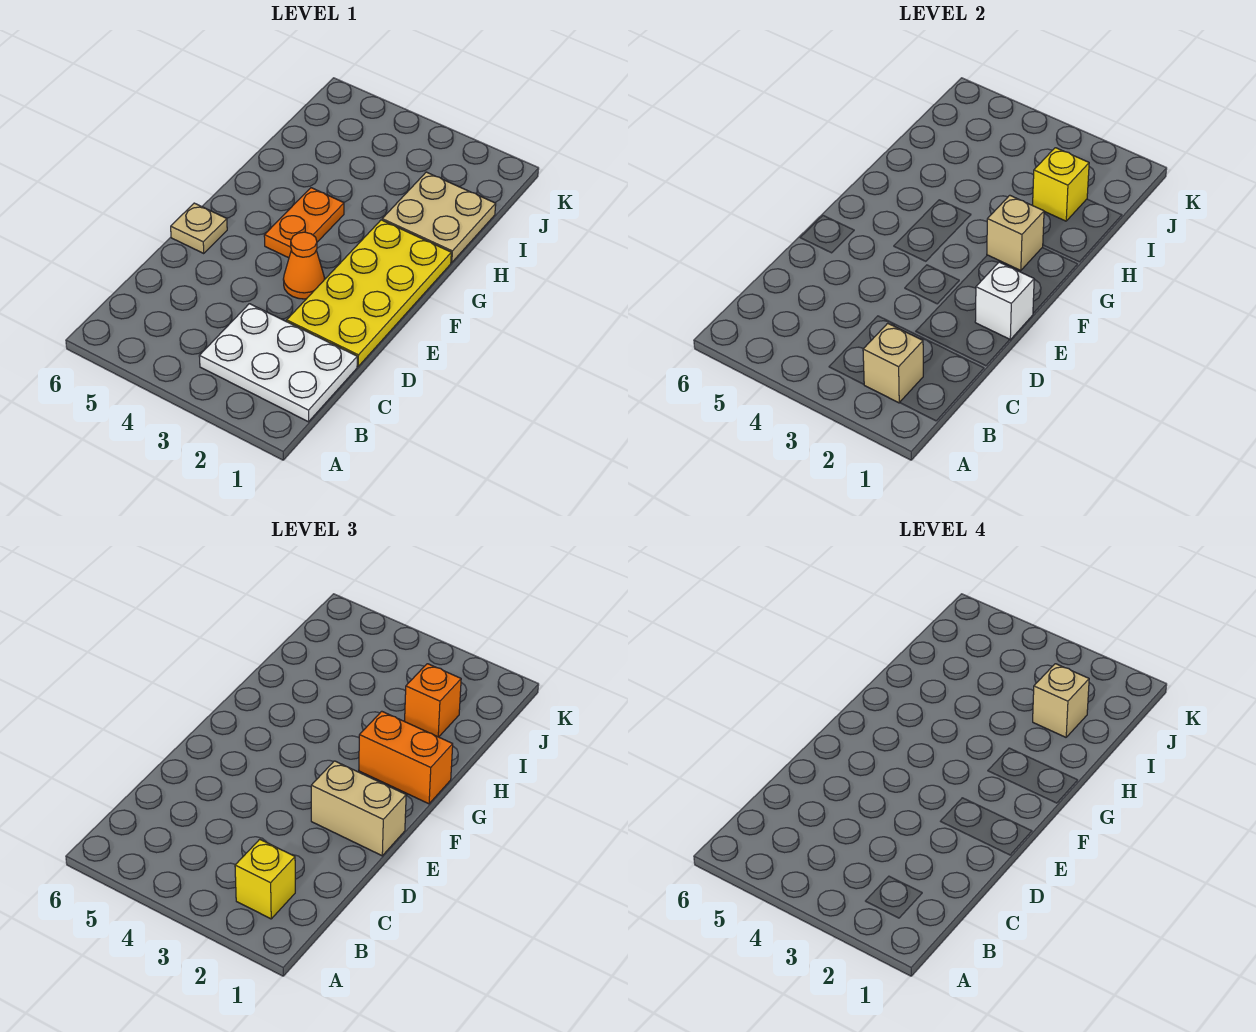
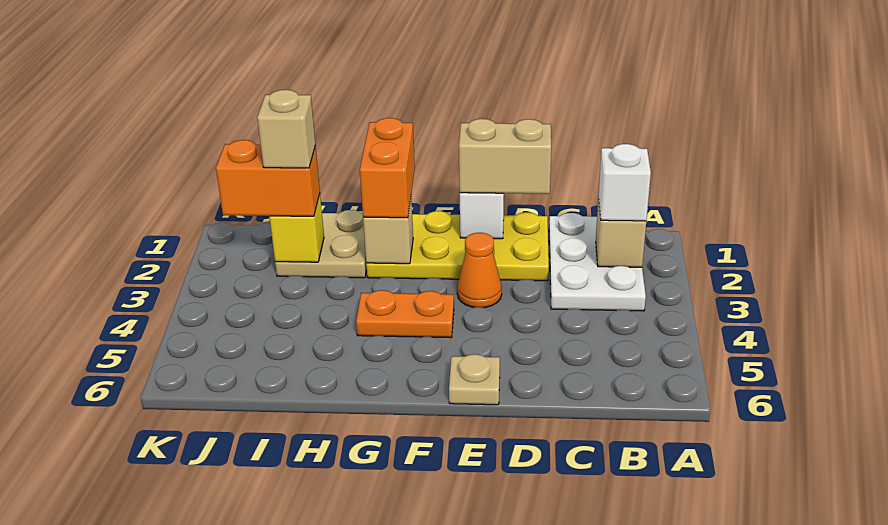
yellow brick B2 level 3 -> white brick B2 level 3
tan brick E1:E2 level 3 -> tan brick D1:E1 level 3
orange brick I2 level 3 -> orange brick I2:J2 level 3

